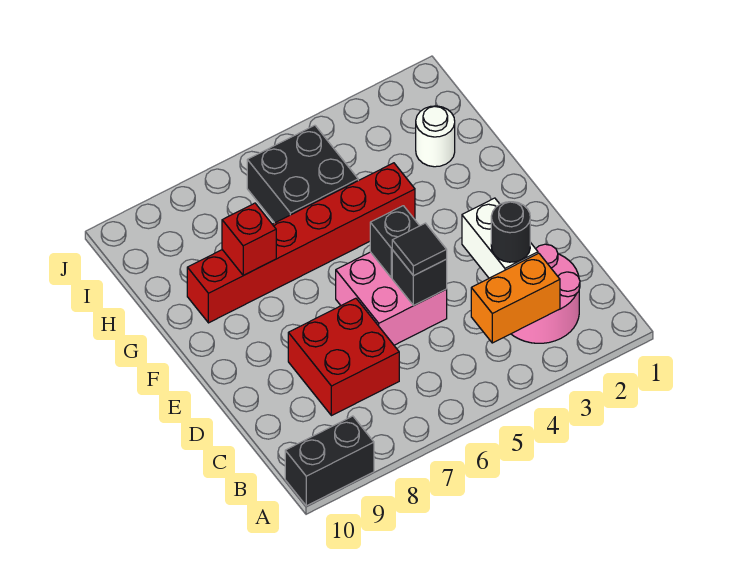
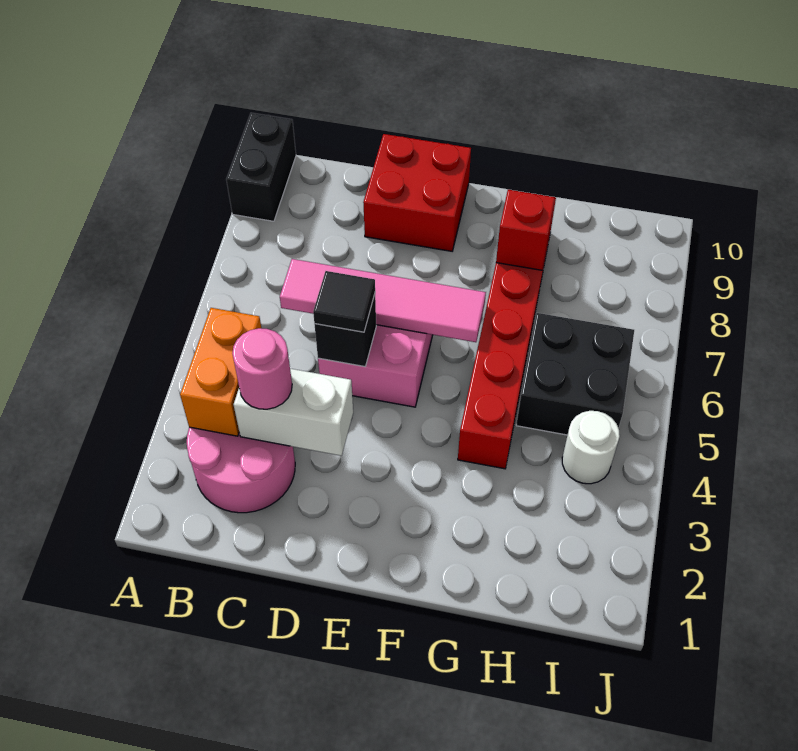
black round brick C3 level 3 -> pink round brick C3 level 3
none -> pink tile C6:F6 level 2
red brick C7:D8 level 1 -> red brick D9:E10 level 1
black brick E5 level 2 -> none
white round brick H2 level 1 -> white round brick I4 level 1

